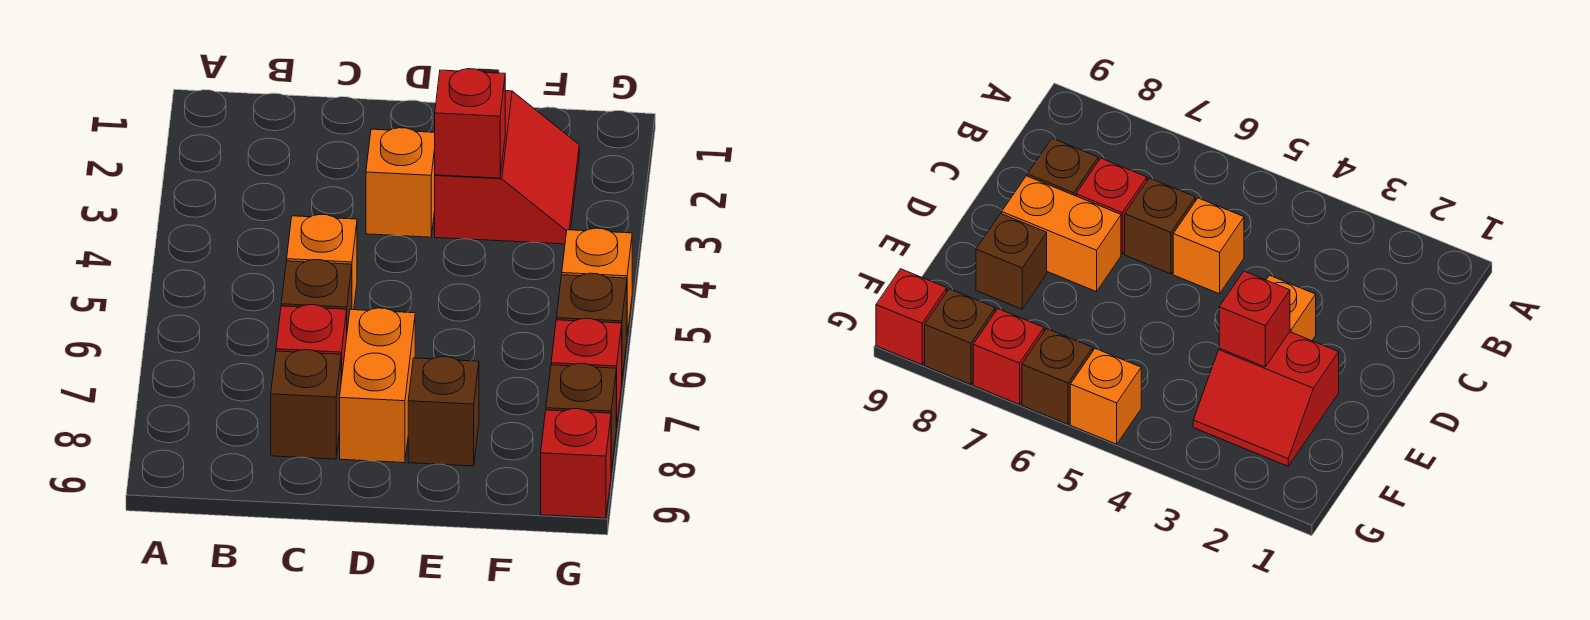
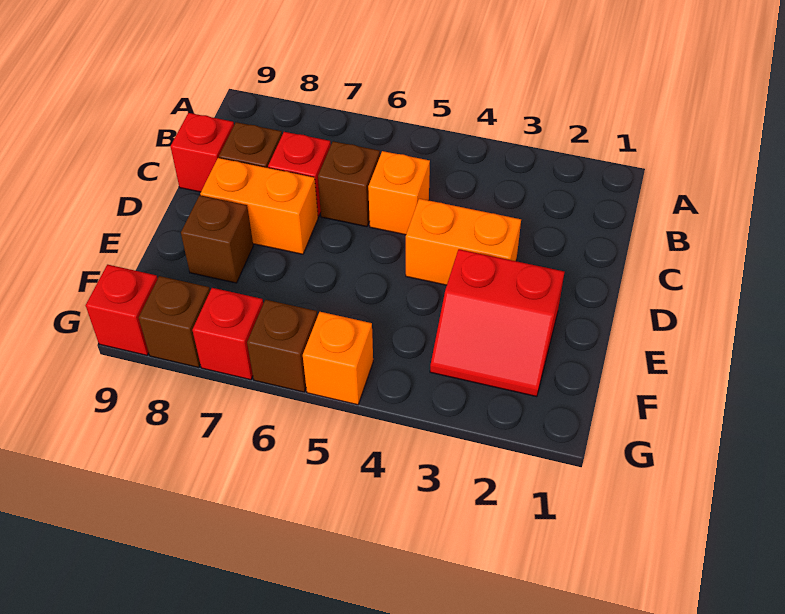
orange brick D3 level 1 -> orange brick D3:D4 level 1
red brick E3 level 2 -> red brick C9 level 1

